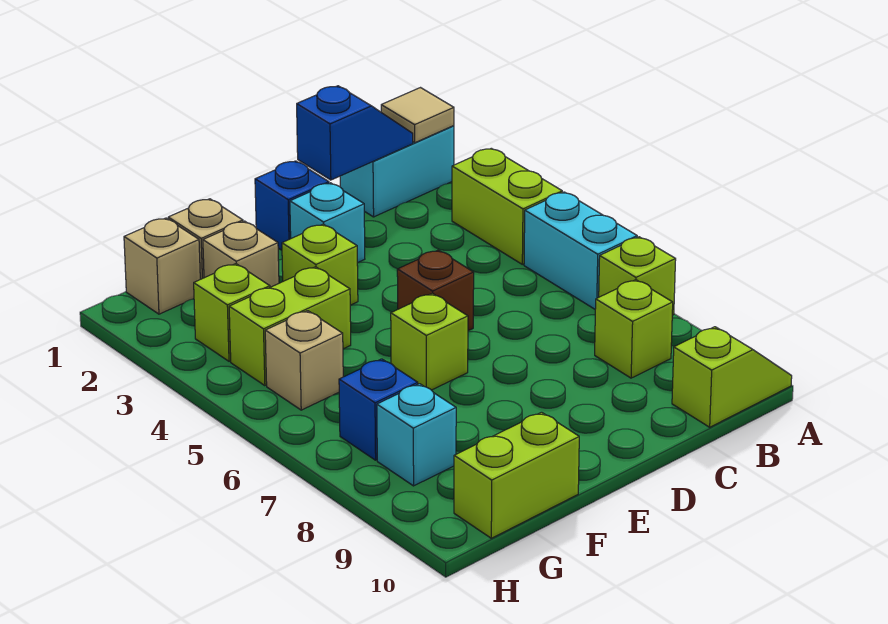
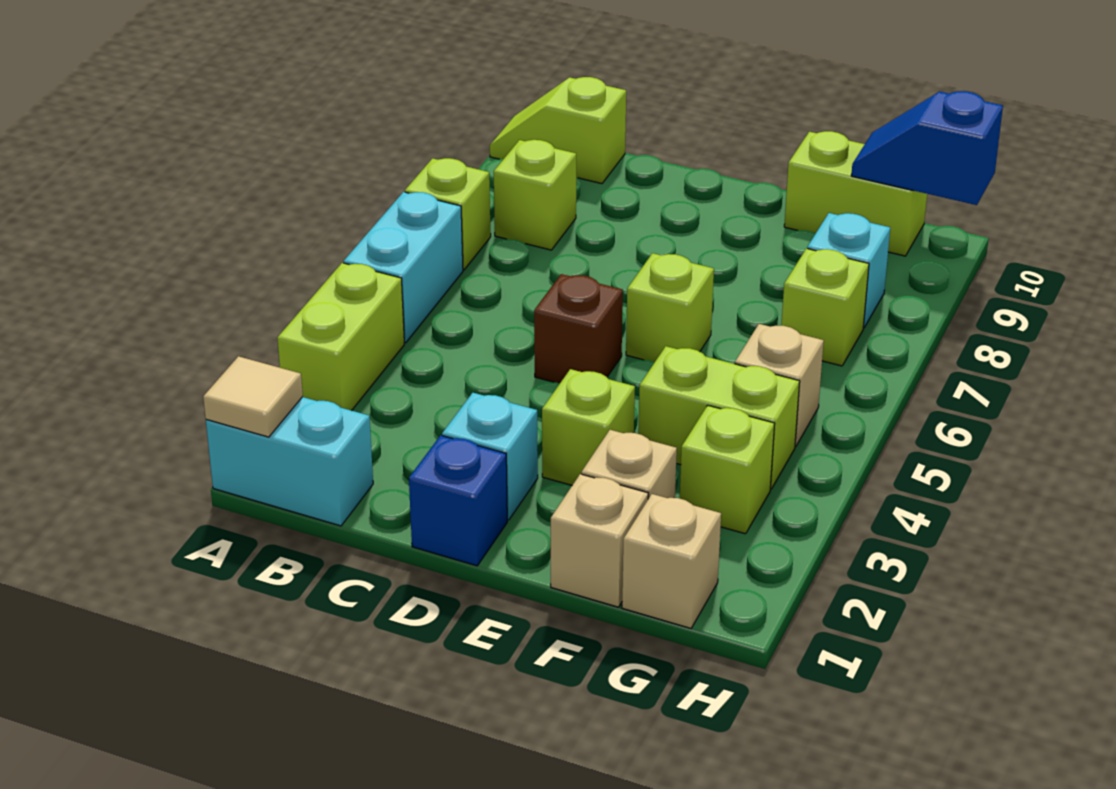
blue slope B1:C1 level 2 top C -> blue slope G10:H10 level 2 top H
blue brick G7 level 1 -> lime brick G7 level 1

